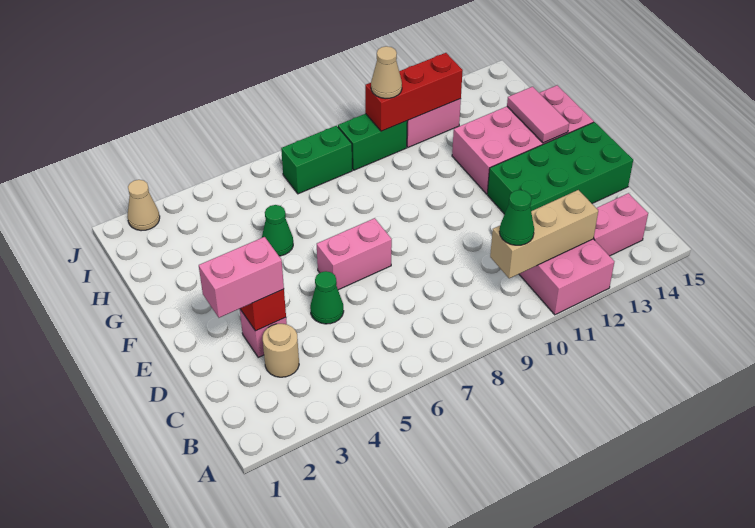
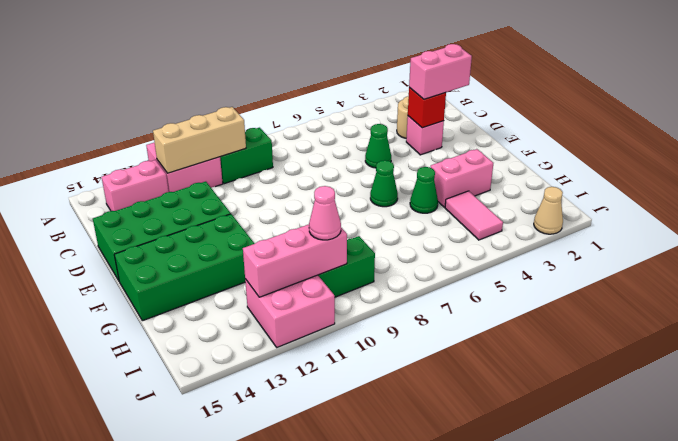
green cone B10 level 3 -> green cone F6 level 1
pink brick E6:E7 level 1 -> pink brick G3:G4 level 1
pink brick F12:G15 level 1 -> green brick F12:G15 level 1
pink tile F14:G14 level 2 -> pink tile H4:I4 level 1
green brick I7:I8 level 1 -> green brick B9:B10 level 1
red brick I10:I12 level 2 -> pink brick I10:I12 level 2
tan cone I10 level 3 -> pink cone I10 level 3

